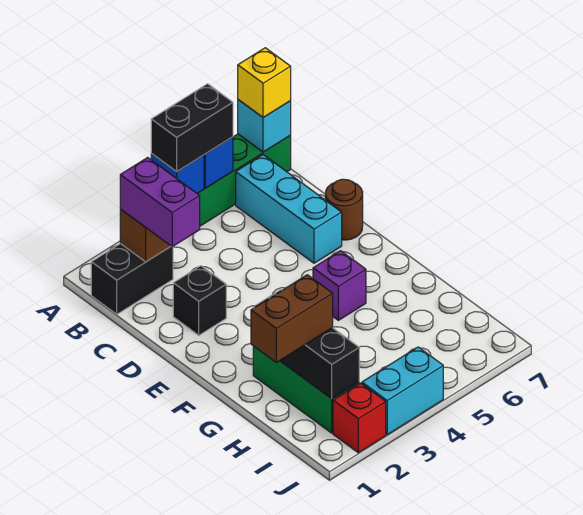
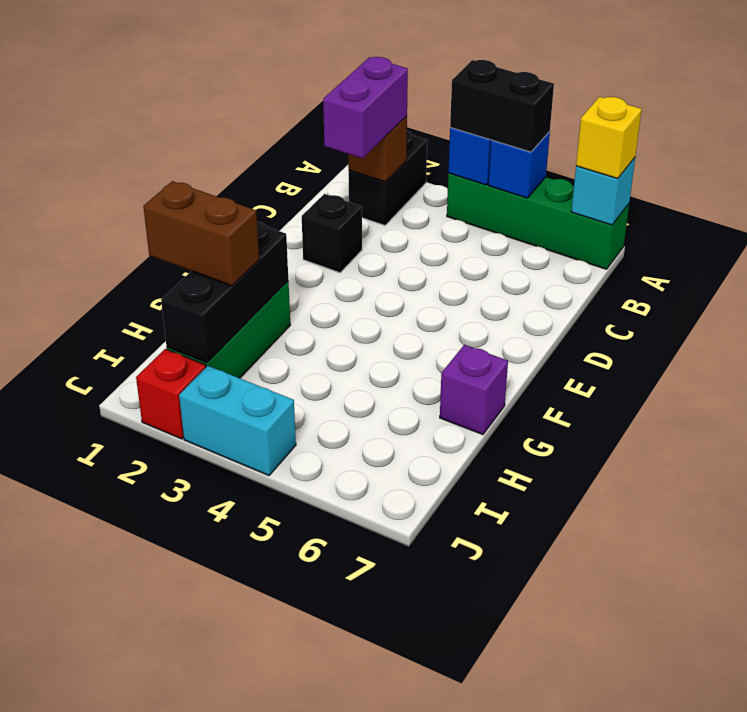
black brick B1:B2 level 1 -> black brick A2:B2 level 1
cyan brick B6:D6 level 1 -> none
brown round brick D7 level 1 -> none
purple brick F5 level 1 -> purple brick G7 level 1

